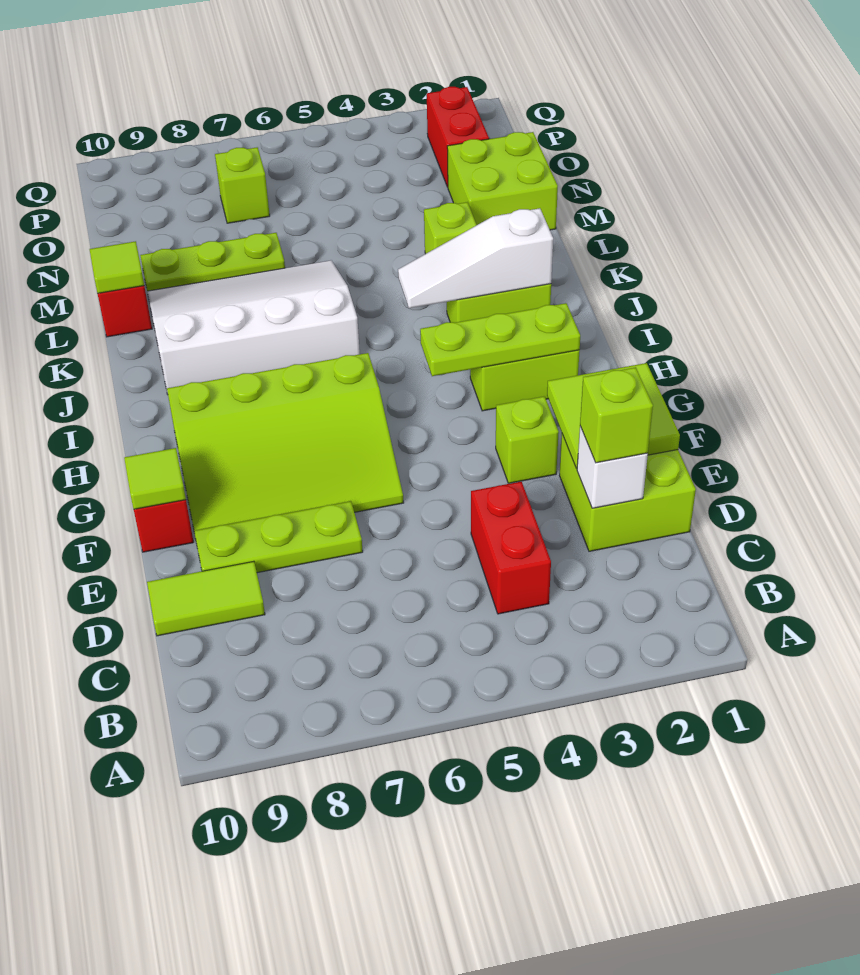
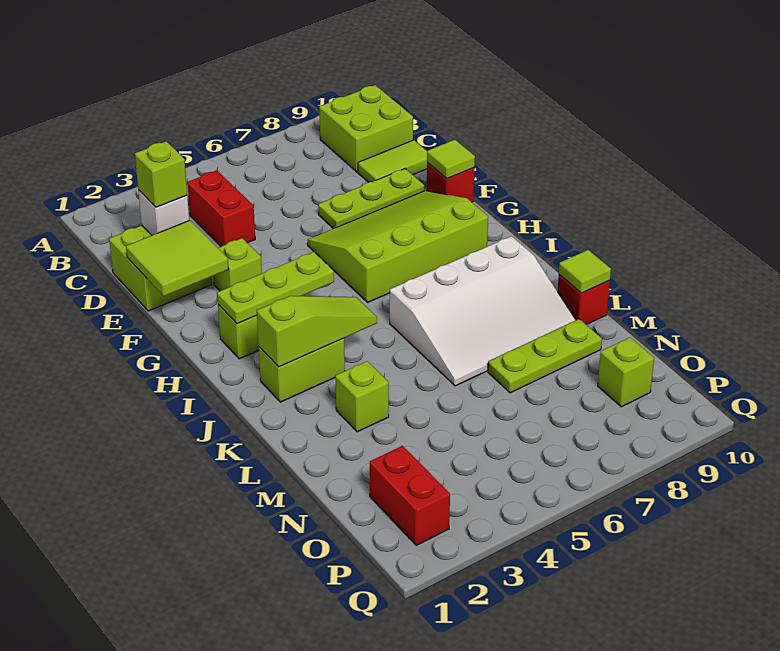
white slope J2:J4 level 2 top 2 -> lime slope J2:J4 level 2 top 2
lime brick M1:N2 level 1 -> lime brick B9:C10 level 1
lime brick O7 level 1 -> lime brick O9 level 1

